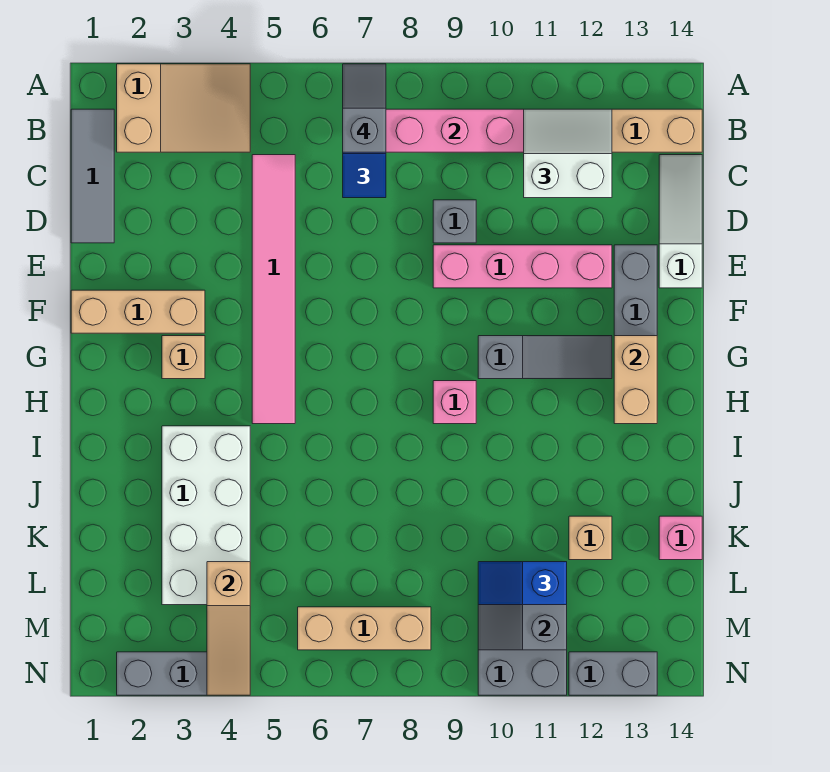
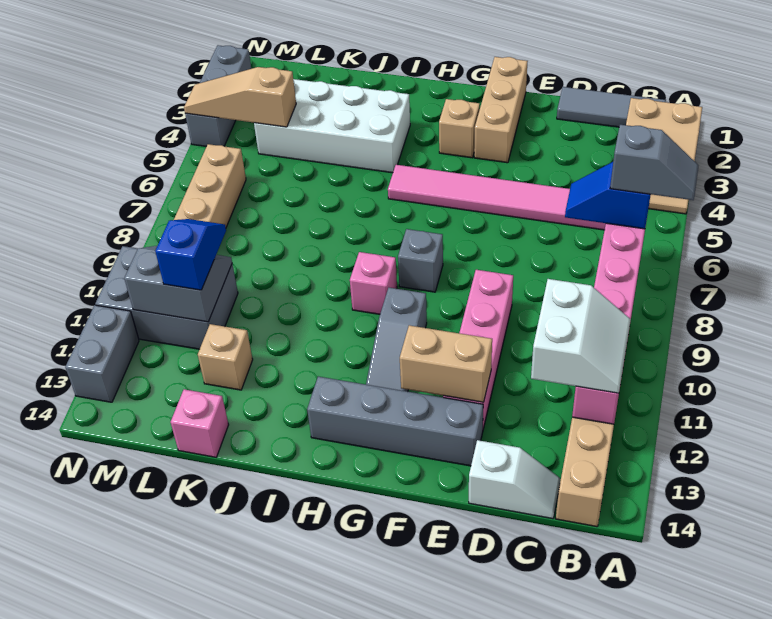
white slope C14:E14 level 1 top E -> white slope C14:D14 level 1 top D
grey brick D9 level 1 -> grey brick G8 level 1
tan brick G13:H13 level 2 -> tan brick E12:F12 level 2

